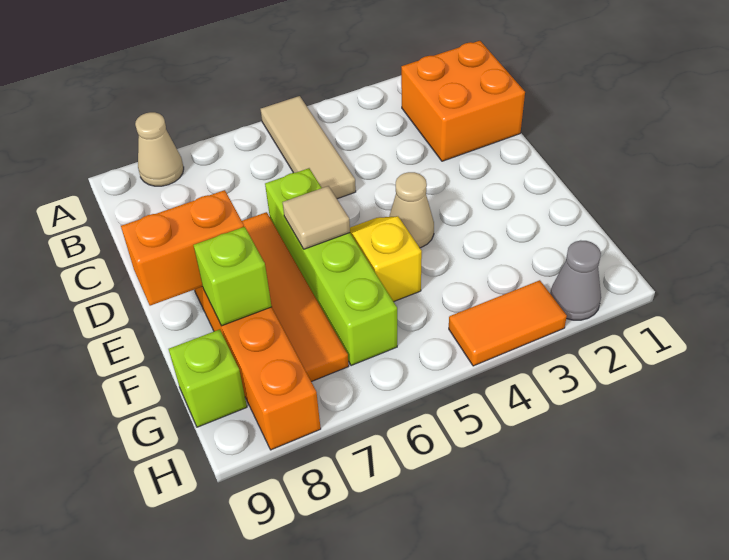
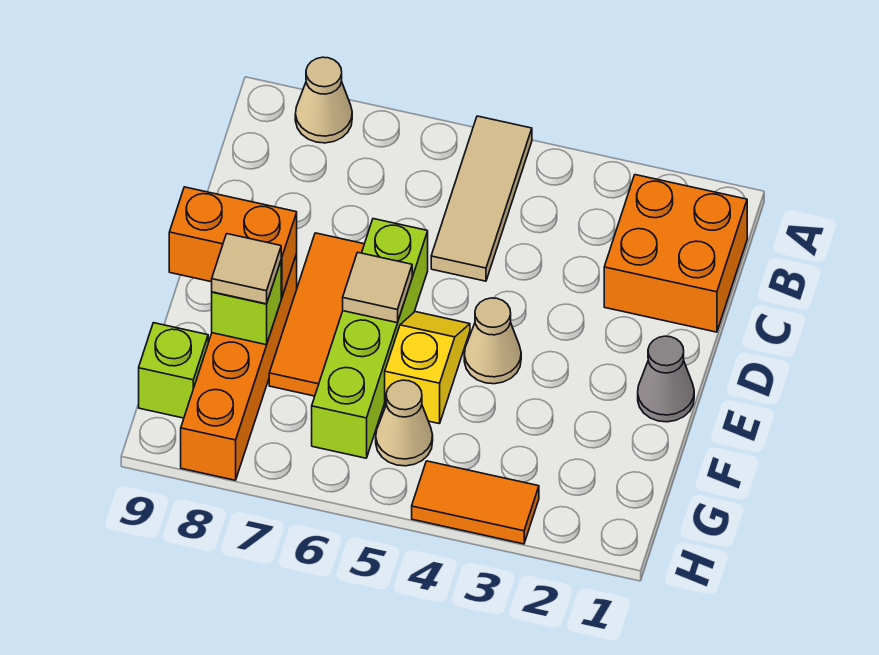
orange tile D7:G7 level 1 -> orange tile D7:F7 level 1
none -> tan tile F8 level 3
none -> tan cone G5 level 1
grey cone H2 level 1 -> grey cone E1 level 1

